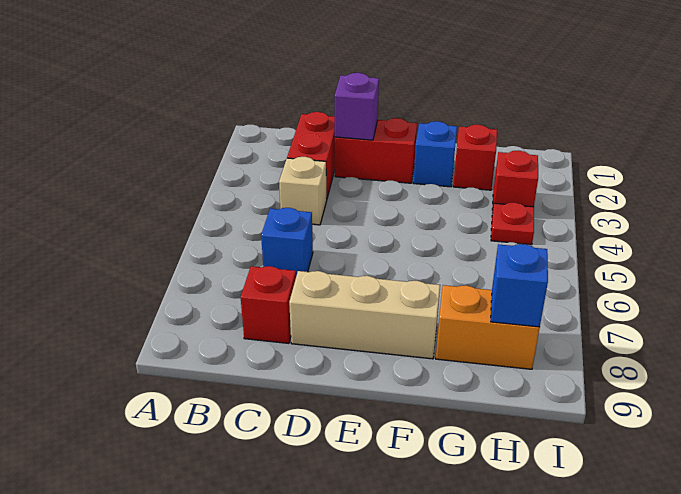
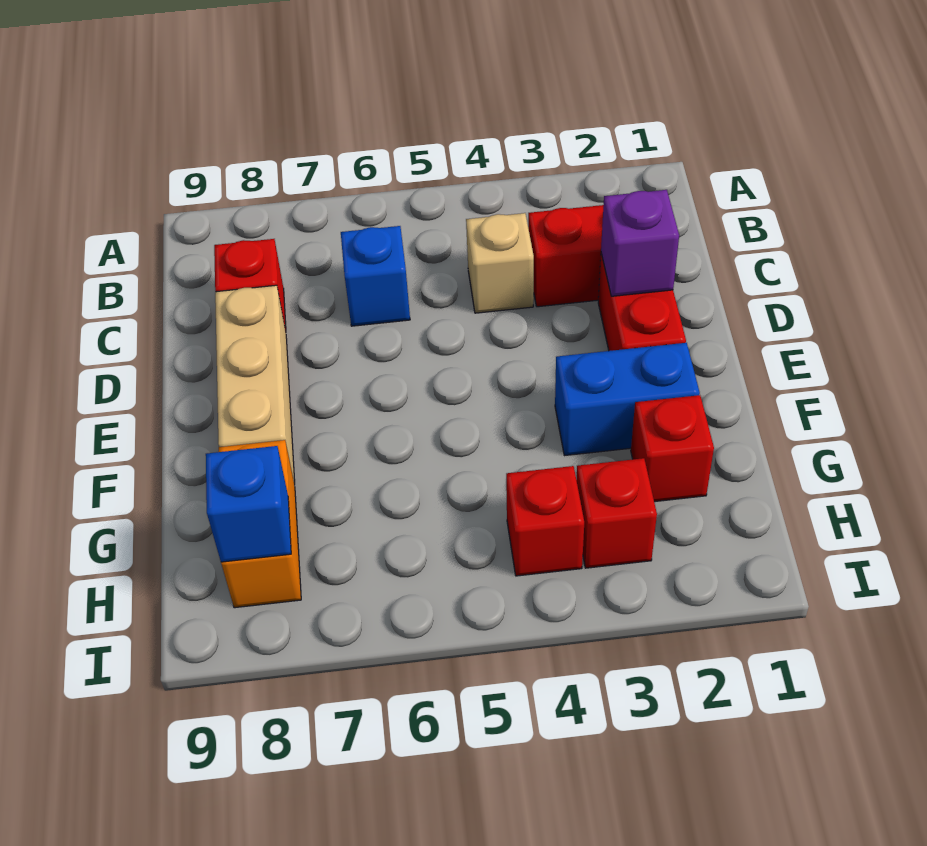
blue brick F2 level 1 -> blue brick F2:F3 level 1
red plate H4 level 1 -> red brick H4 level 1

